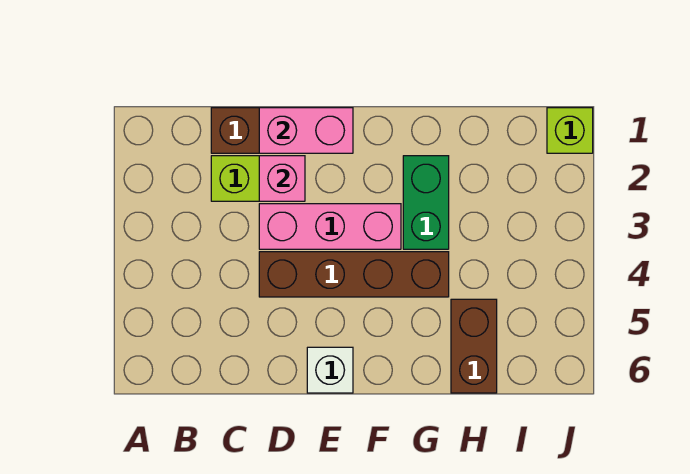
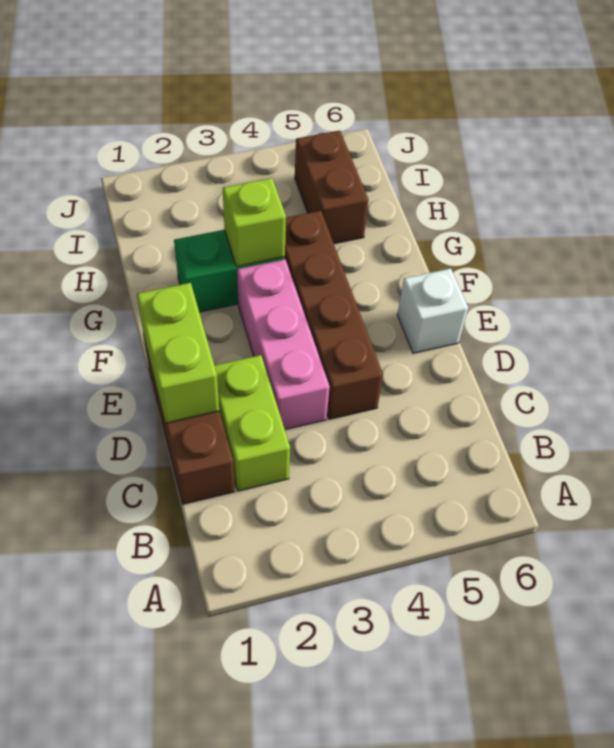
pink brick D1:E1 level 2 -> lime brick D1:E1 level 2
pink brick D2 level 2 -> none
brown brick H5:H6 level 1 -> brown brick H5:I5 level 1
lime brick J1 level 1 -> lime brick G3 level 2

